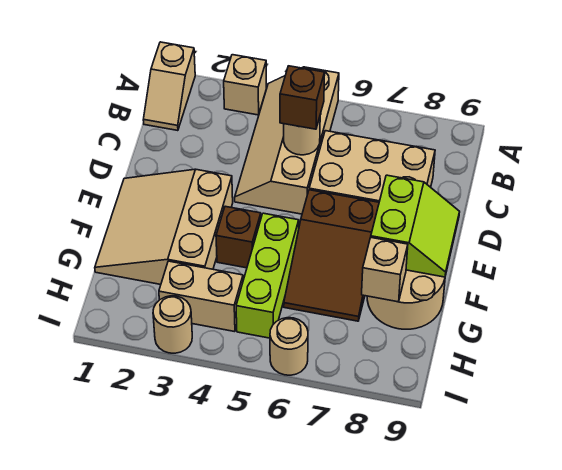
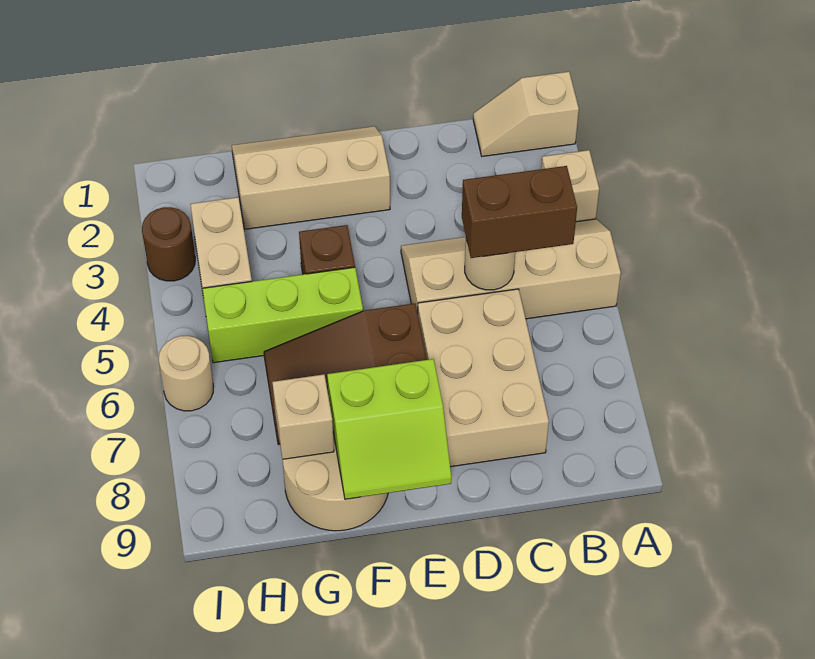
brown brick C5 level 3 -> brown brick B5:C5 level 3
tan slope E1:G3 level 1 top 3 -> tan slope E1:G2 level 1 top 2
tan round brick I3 level 1 -> brown round brick I3 level 1

